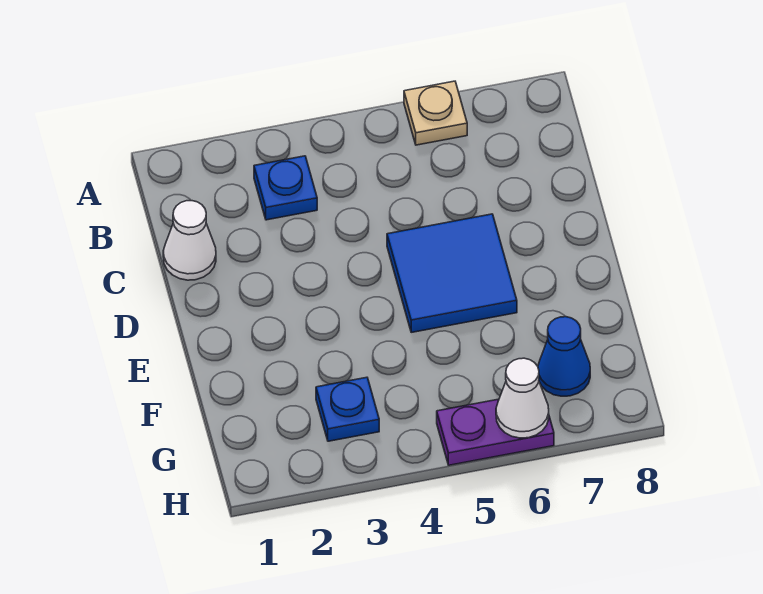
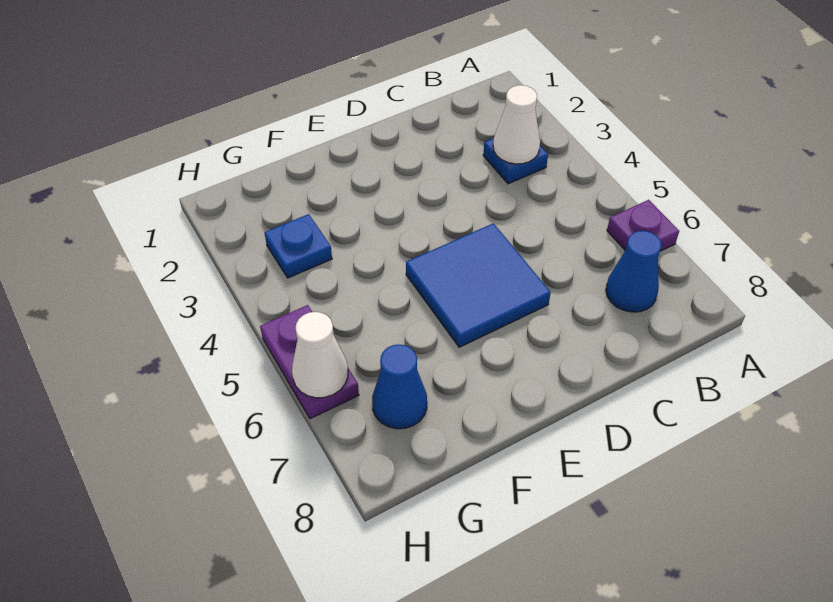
tan plate A6 level 1 -> purple plate A6 level 1
none -> blue cone B7 level 1
white cone C1 level 1 -> white cone B3 level 2

